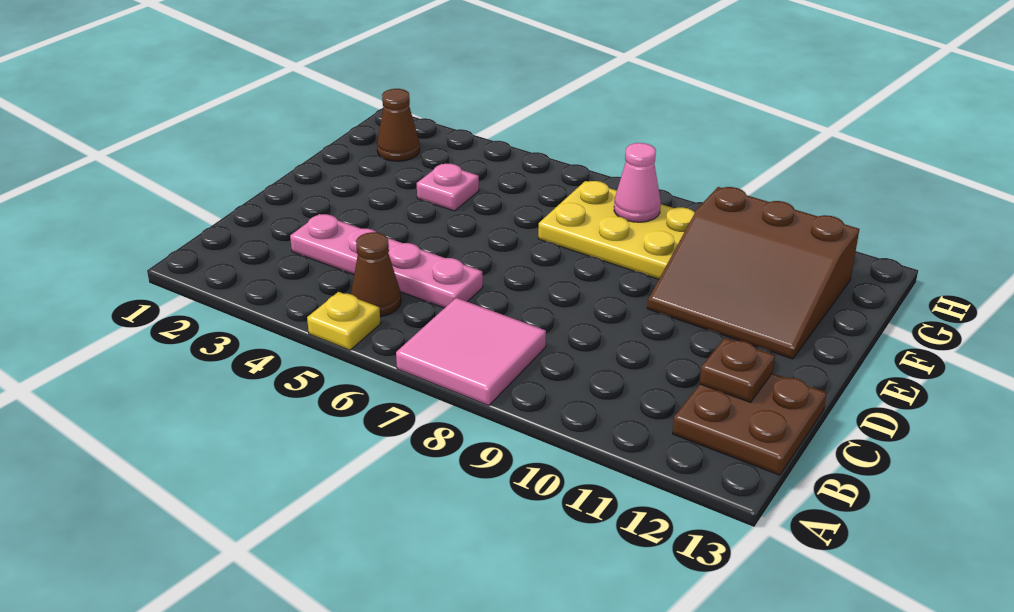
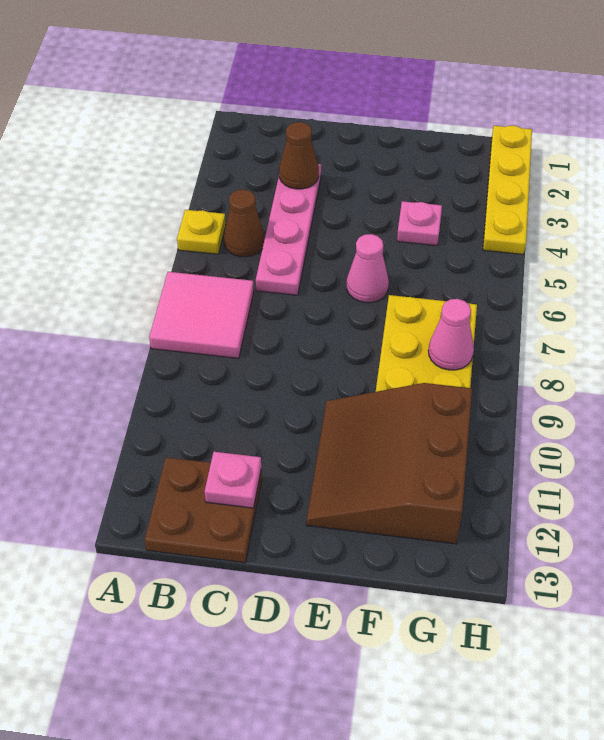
brown plate C12 level 2 -> pink plate C12 level 2
none -> pink cone E6 level 1
brown cone G2 level 1 -> brown cone C3 level 2
none -> yellow plate H1:H4 level 1

